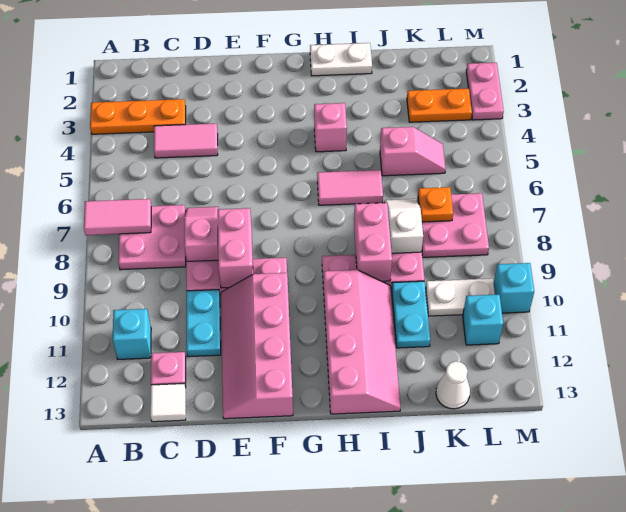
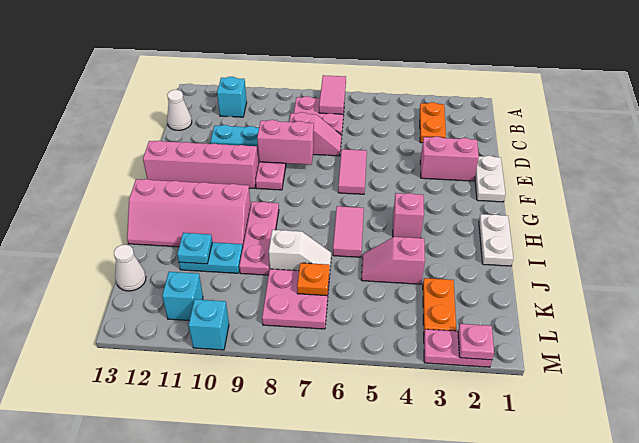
orange plate A3:C3 level 1 -> orange plate B3:C3 level 1
pink tile C4:D4 level 1 -> pink tile E6:F6 level 1
pink plate C12 level 1 -> pink plate M2 level 2
white tile C13 level 1 -> white cone C13 level 1
pink brick I8:I9 level 2 -> pink brick E2:E3 level 1
pink slope J5:K5 level 1 top J -> pink slope J4:J5 level 1 top 4
none -> cyan plate J11 level 2
white plate K10:L10 level 1 -> white plate E1:F1 level 1

